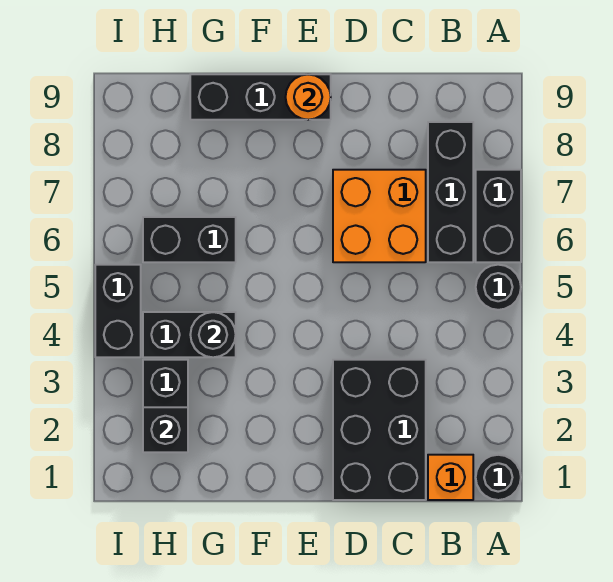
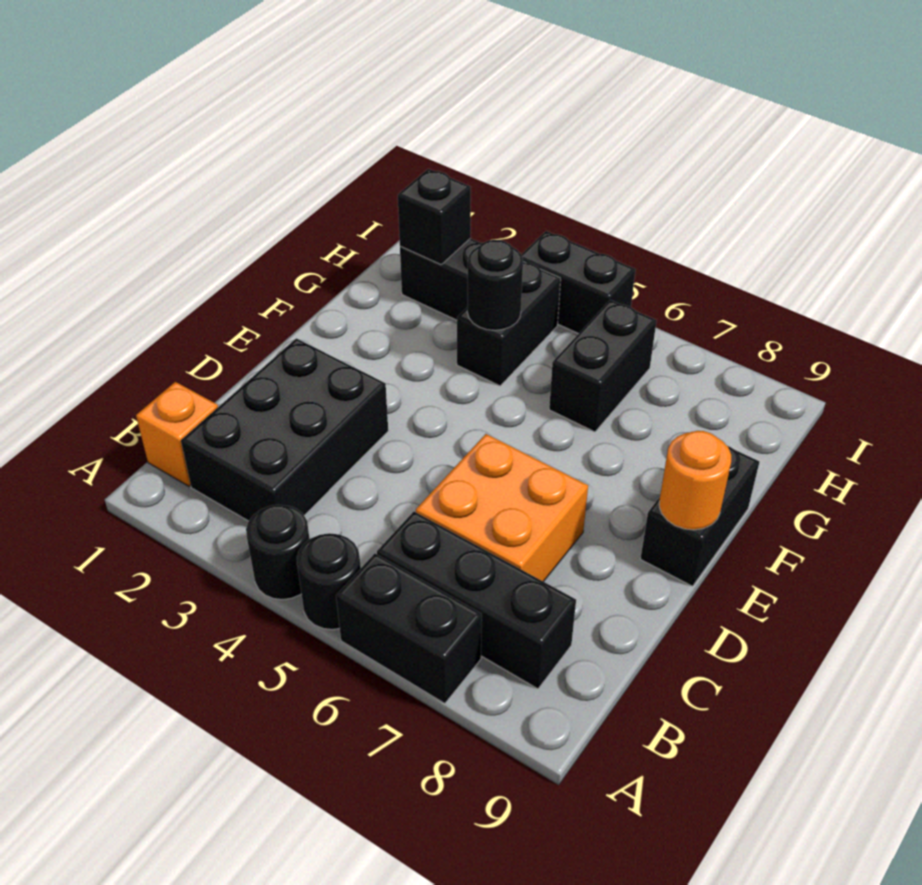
black round brick A1 level 1 -> black round brick A4 level 1
black brick C1:D3 level 1 -> black brick B2:D3 level 1
black brick E9:G9 level 1 -> black brick E9:F9 level 1

